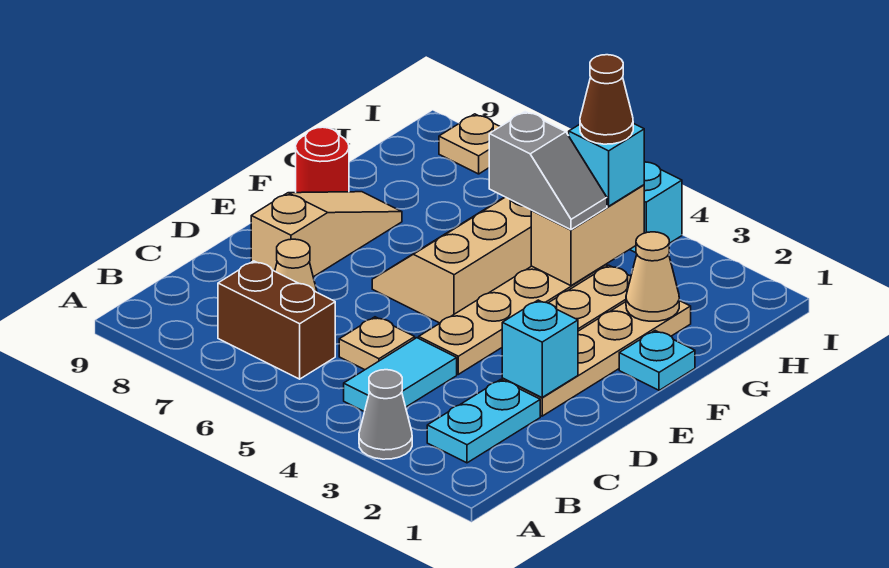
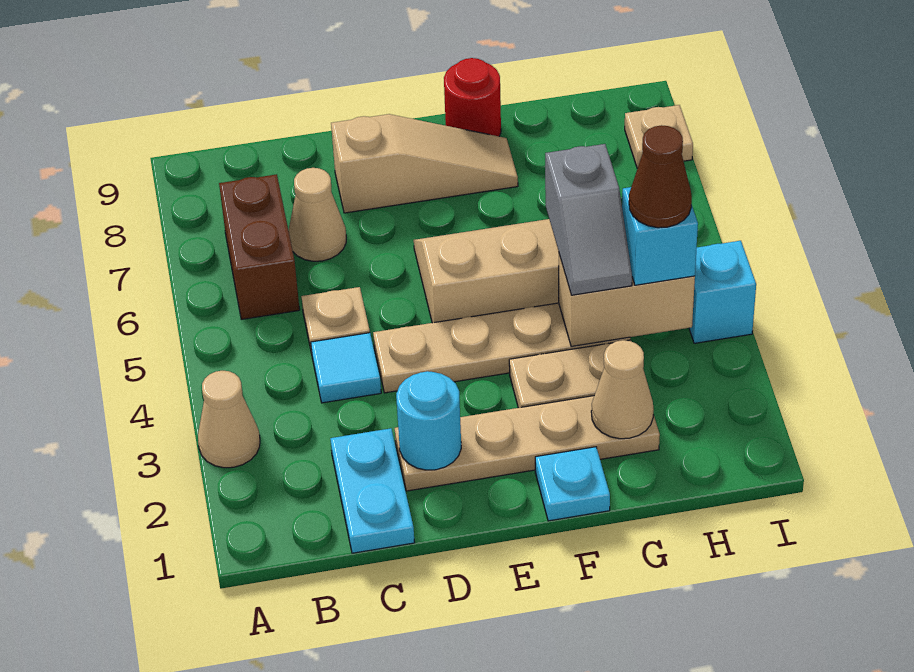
grey cone A3 level 1 -> tan cone A3 level 1
cyan plate B2:C2 level 1 -> cyan plate C1:C2 level 1
cyan tile B4:C4 level 1 -> cyan tile C4 level 1
cyan brick D2 level 2 -> cyan round brick D2 level 2

